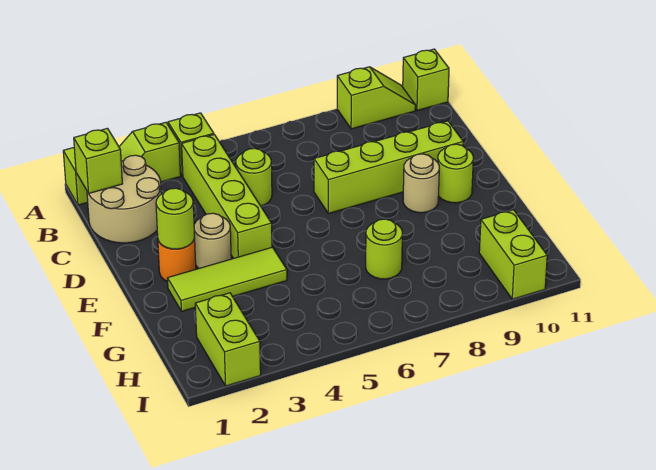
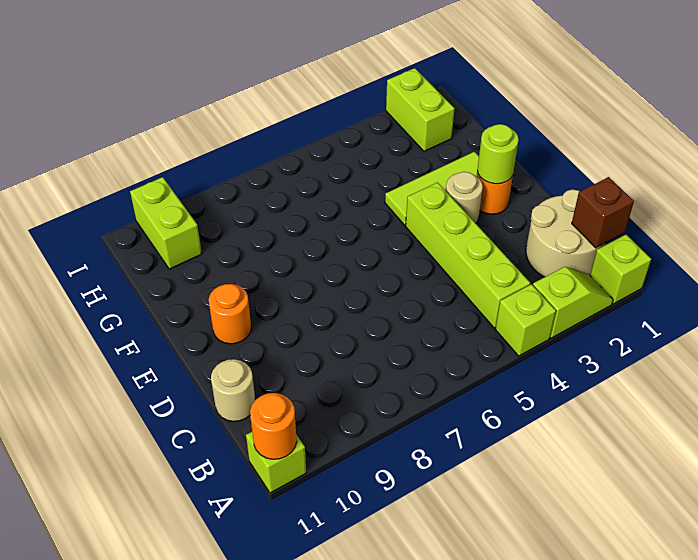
lime slope A9:A10 level 1 top 9 -> none
none -> orange round brick A11 level 2
lime brick B1 level 2 -> brown brick B1 level 2
lime round brick C5 level 1 -> none
lime brick D7:D10 level 1 -> none
tan round brick E9 level 1 -> tan round brick C11 level 1
lime round brick E10 level 1 -> orange round brick E10 level 1
lime round brick G7 level 1 -> none

